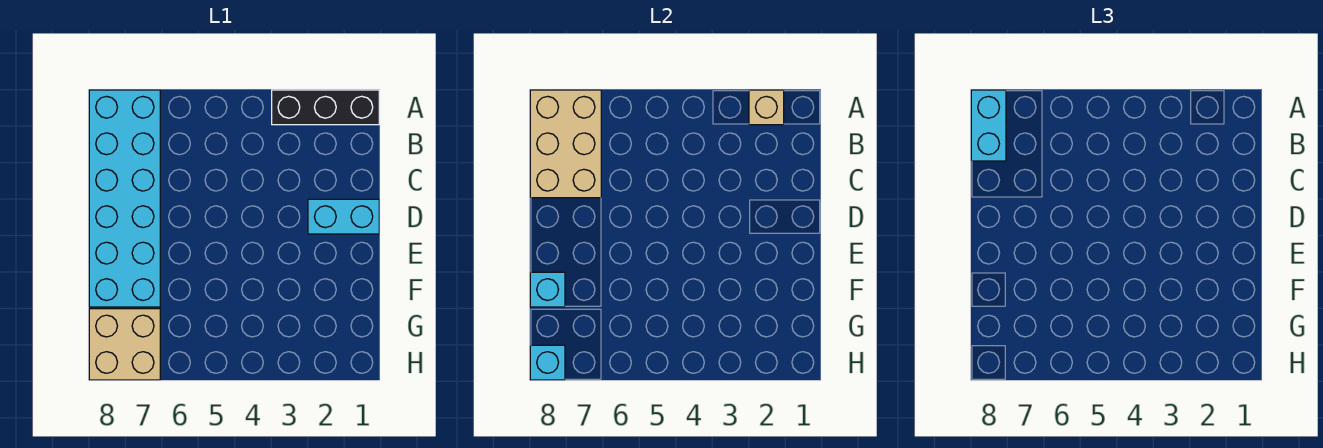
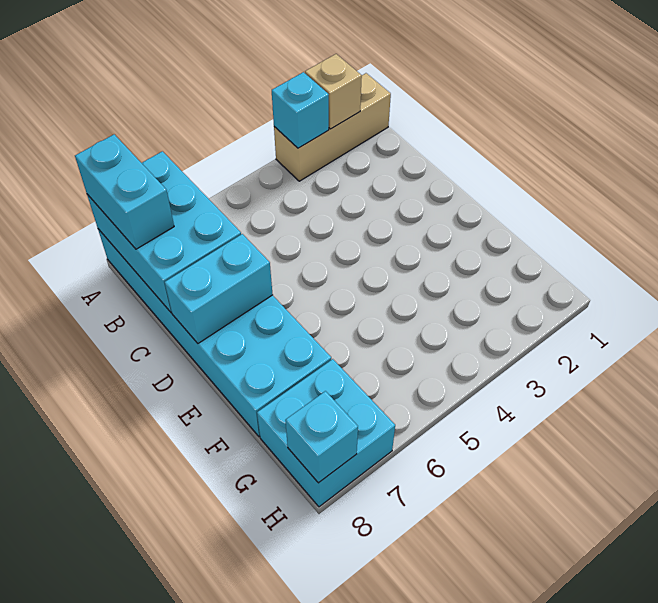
black brick A1:A3 level 1 -> tan brick A1:A3 level 1
tan brick A7:C8 level 2 -> cyan brick A7:C8 level 2
cyan brick D1:D2 level 1 -> cyan brick D7:D8 level 2
cyan brick F8 level 2 -> cyan brick A3 level 2
tan brick G7:H8 level 1 -> cyan brick G7:H8 level 1

